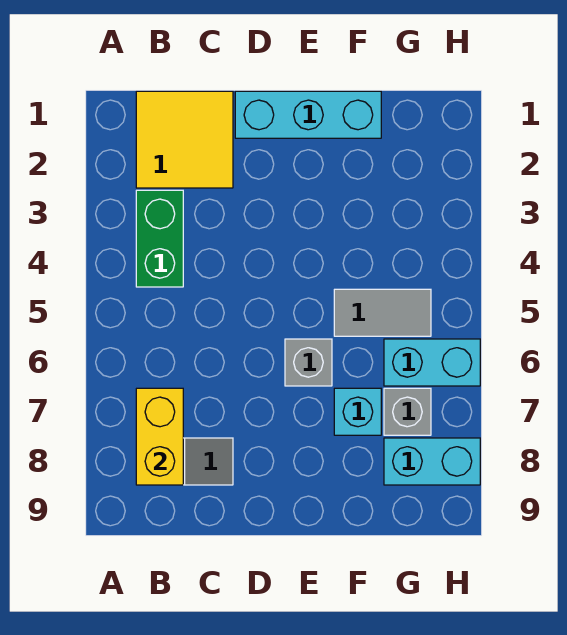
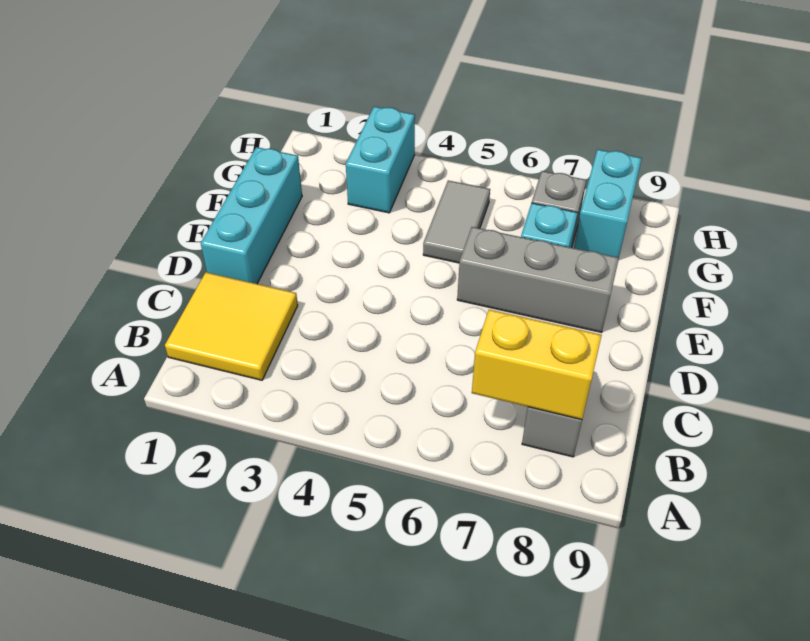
green brick B3:B4 level 1 -> none
grey brick E6 level 1 -> grey brick E6:E8 level 1
cyan brick G6:H6 level 1 -> cyan brick G3:H3 level 1

